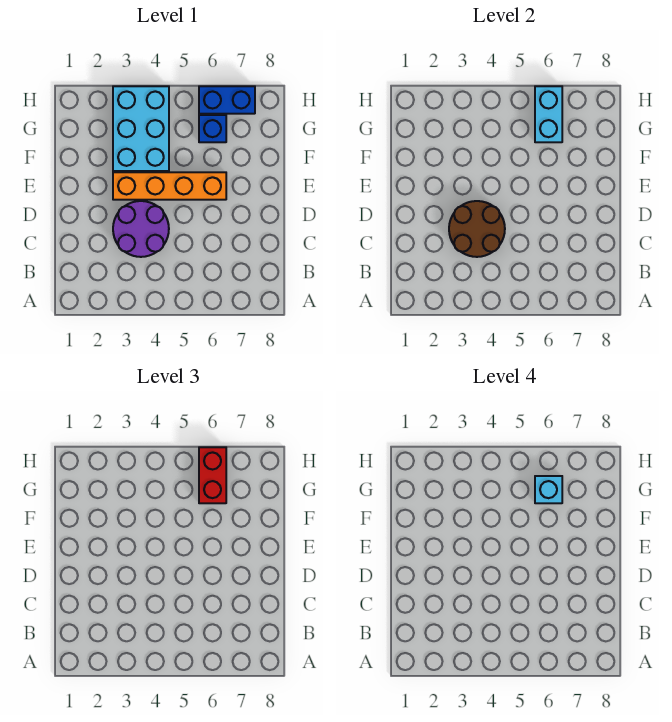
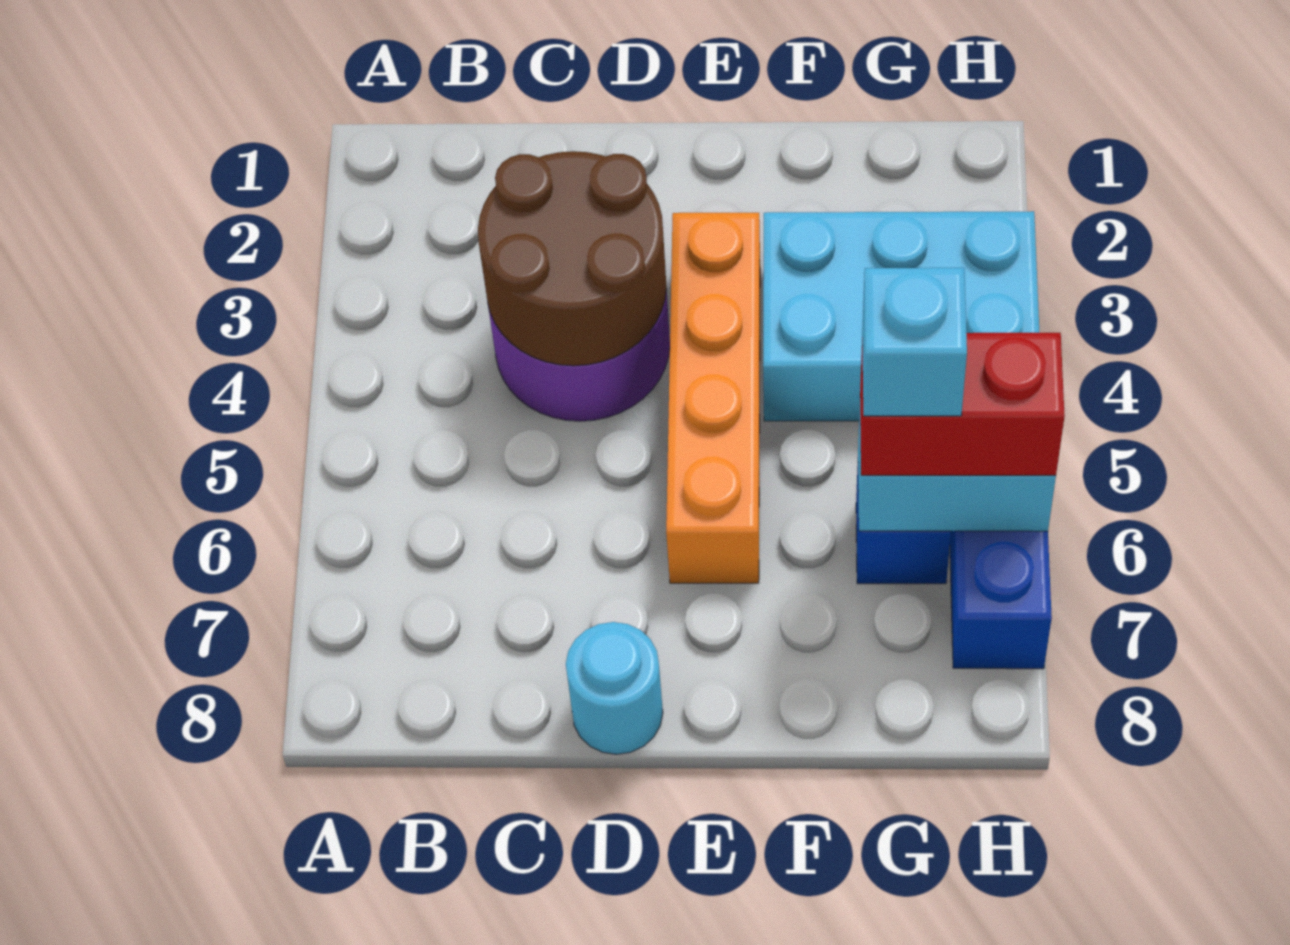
none -> cyan round brick D8 level 1

